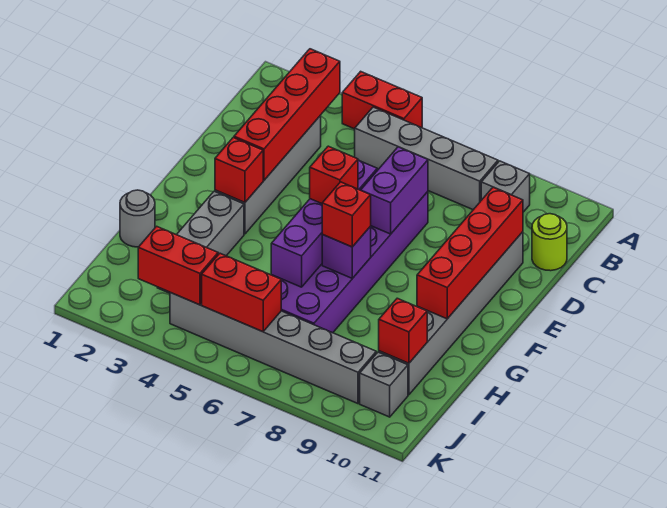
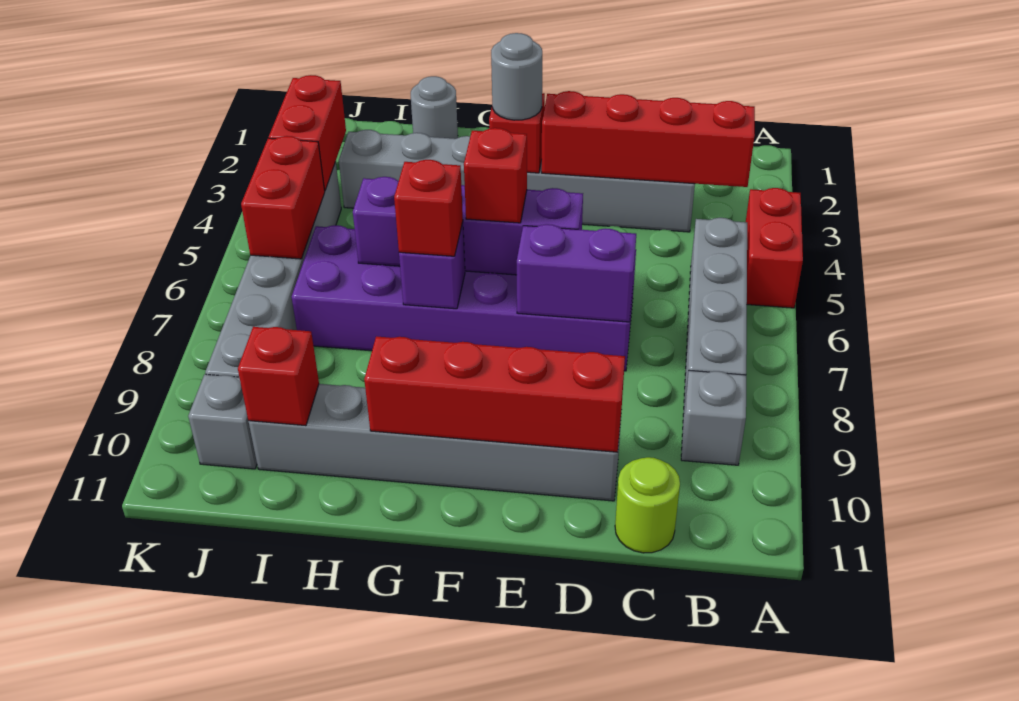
none -> grey round brick F3 level 3

